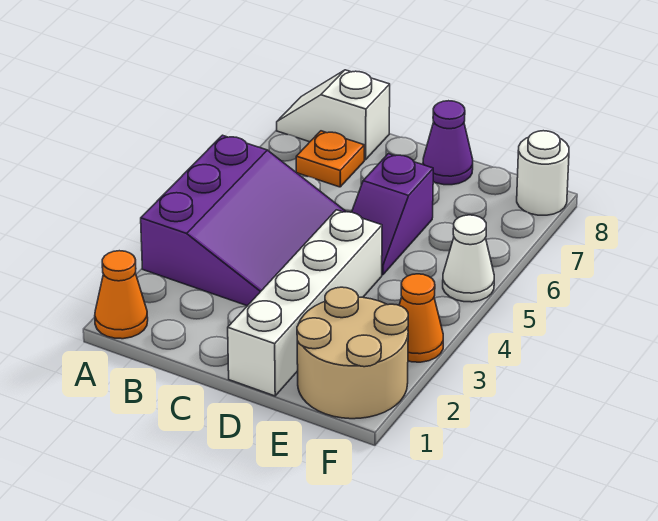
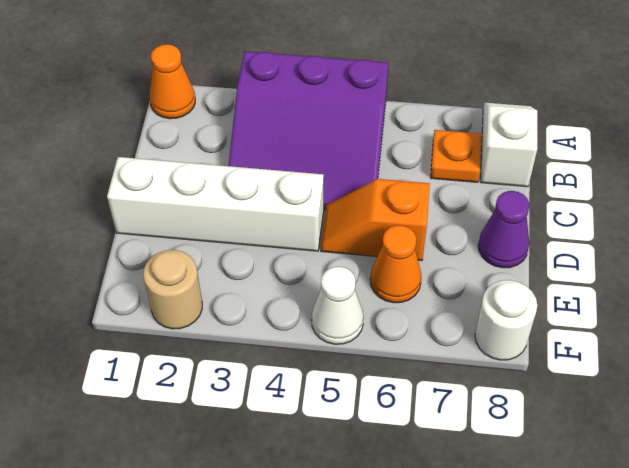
purple slope D5:D6 level 1 top 6 -> orange slope D5:D6 level 1 top 6
tan round brick E1:F2 level 1 -> tan round brick F2 level 1
orange cone F3 level 1 -> orange cone E6 level 1

